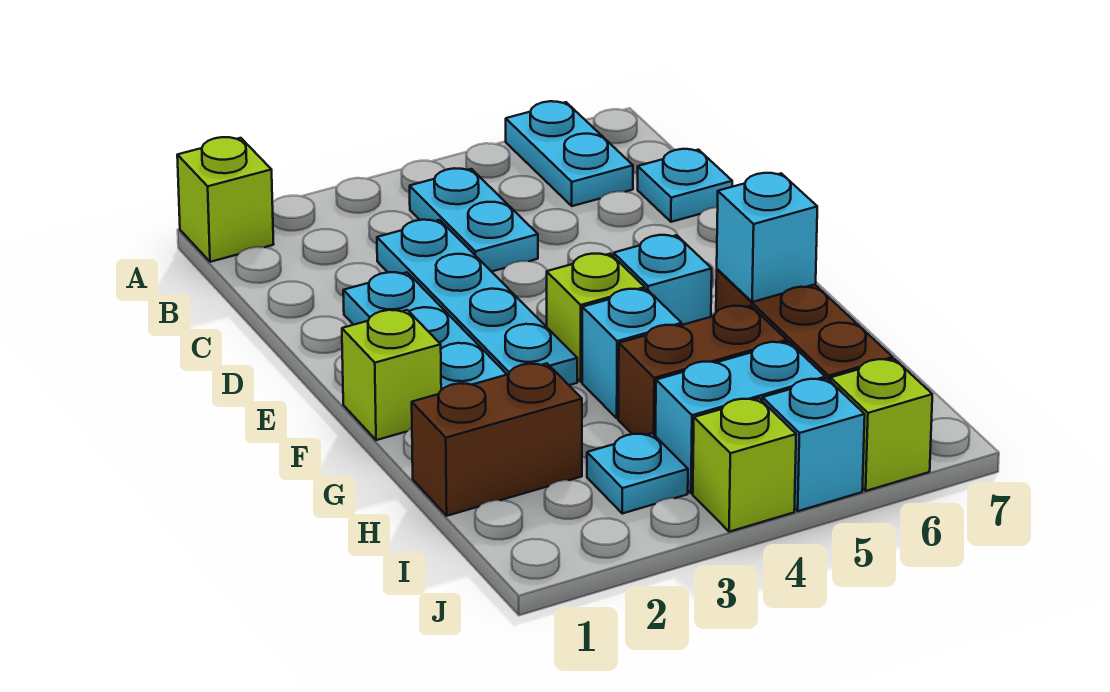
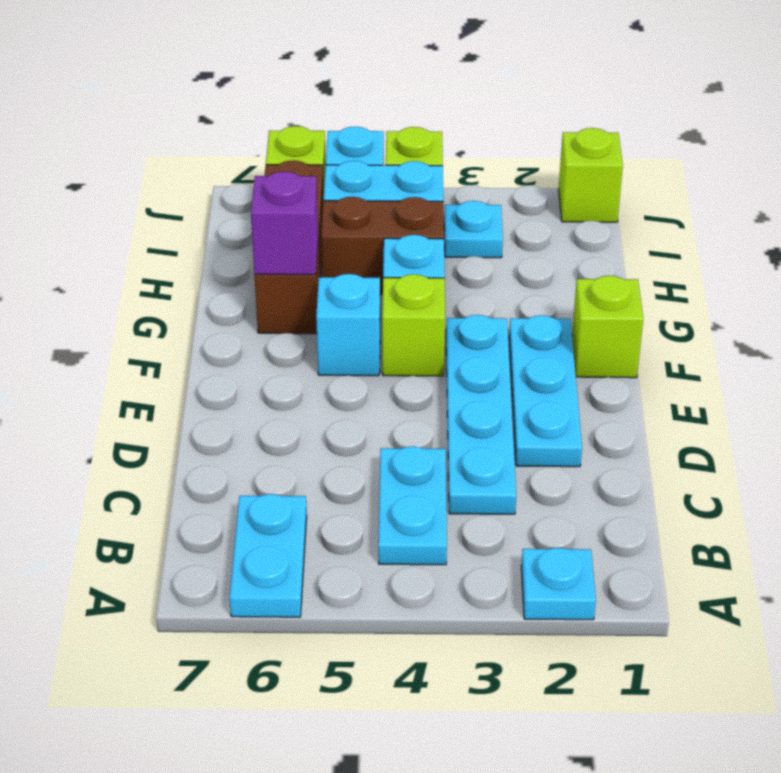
lime brick A1 level 1 -> lime brick J1 level 1
cyan plate C7 level 1 -> cyan plate A2 level 1
cyan brick G6 level 2 -> purple brick G6 level 2
brown brick H1:H2 level 1 -> none

